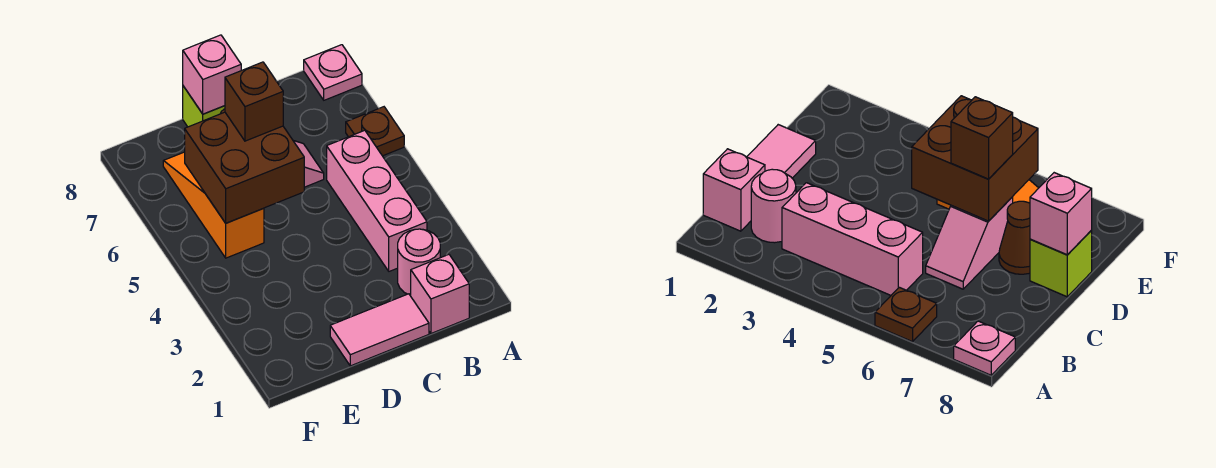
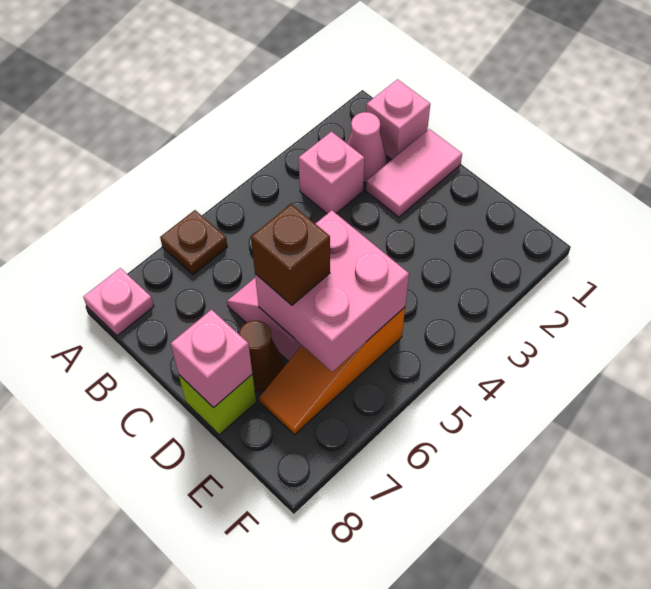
pink round brick B2 level 1 -> pink cone B2 level 1
pink brick B3:B5 level 1 -> pink brick B3 level 1
pink tile C1:D1 level 1 -> pink tile C1:C2 level 1
brown brick D5:E6 level 2 -> pink brick D5:E6 level 2

